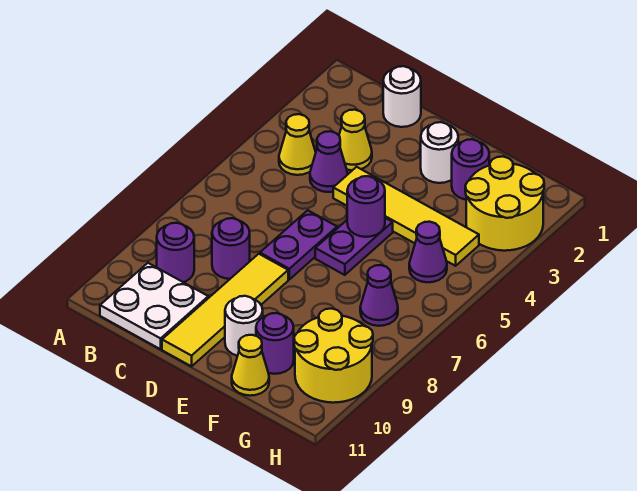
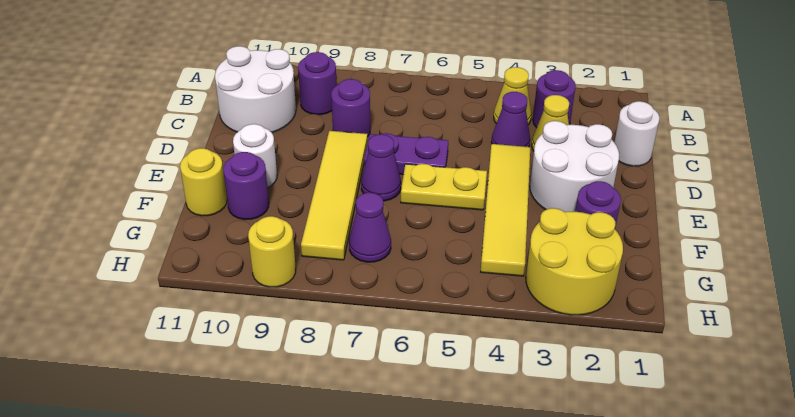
white plate B10:C11 level 1 -> white round brick B10:C11 level 1
yellow tile D8:D11 level 1 -> yellow tile D8:G8 level 1
white round brick E2 level 1 -> white round brick D2:E3 level 1
purple plate E5:E6 level 1 -> yellow plate E5:E6 level 1
purple round brick E5 level 2 -> purple round brick B3 level 1
yellow cone F11 level 1 -> yellow round brick F11 level 1
purple cone G5 level 1 -> purple cone E7 level 1
yellow round brick G9:H10 level 1 -> yellow round brick H9 level 1

